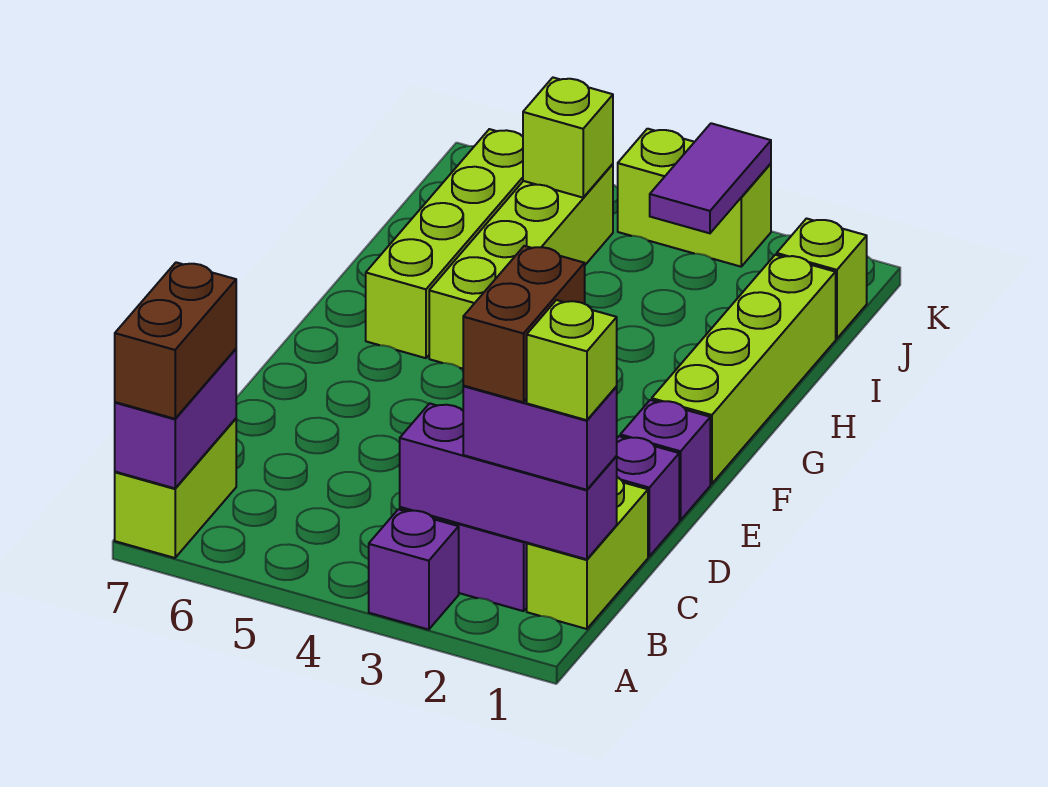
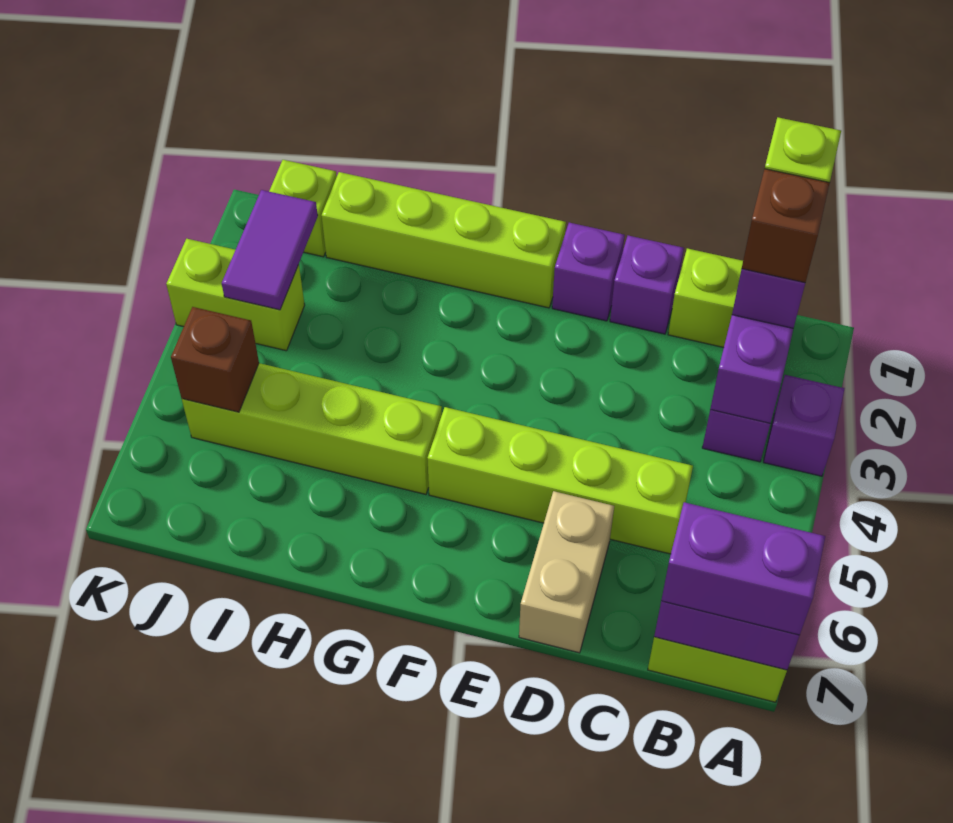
brown brick A7:B7 level 3 -> purple brick A7:B7 level 3
brown brick B2:C2 level 4 -> brown brick B2 level 4
none -> tan brick D6:D7 level 1
lime brick G6:J6 level 1 -> lime brick C5:F5 level 1
purple tile J3:K3 level 2 -> purple tile J2:J3 level 2
lime brick J5 level 2 -> brown brick J5 level 2
lime brick K3:K4 level 1 -> lime brick J3:K3 level 1

